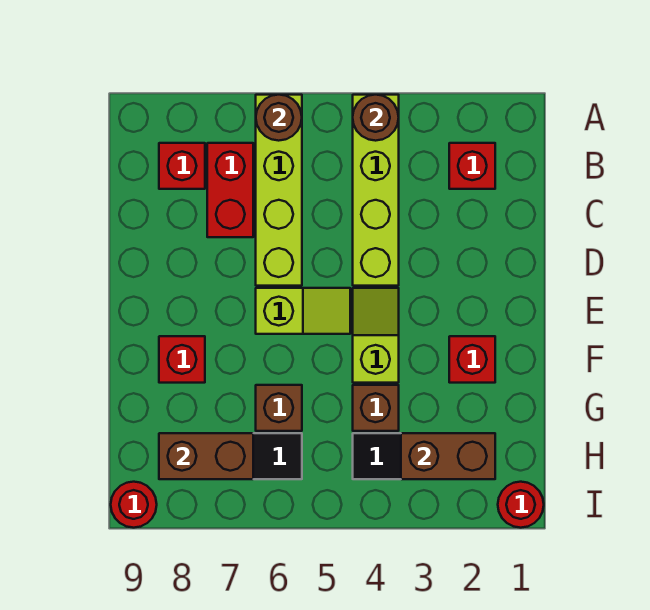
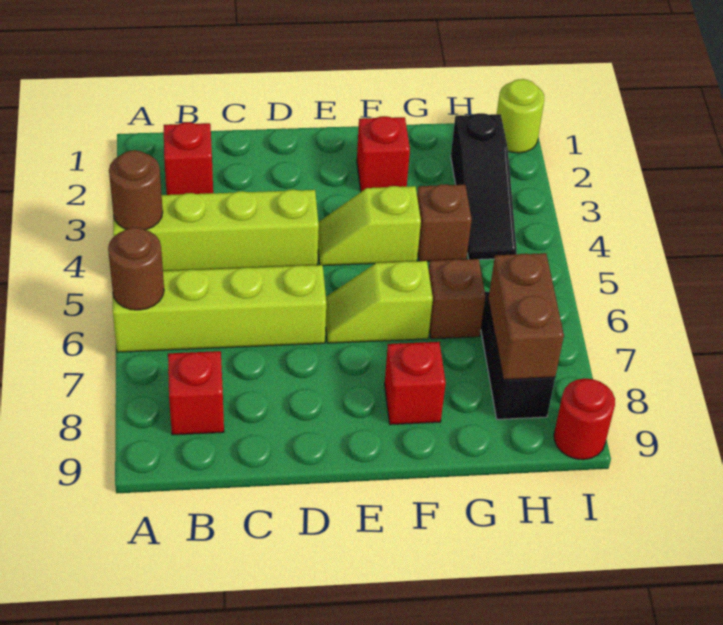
red brick B7:C7 level 1 -> none
lime slope E5:E6 level 1 top 6 -> lime slope E6:F6 level 1 top F
brown brick H2:H3 level 2 -> none
red round brick I1 level 1 -> lime round brick I1 level 1

